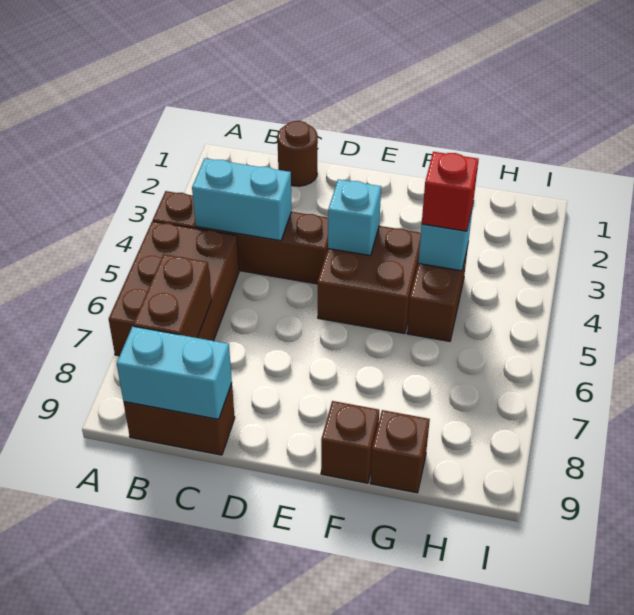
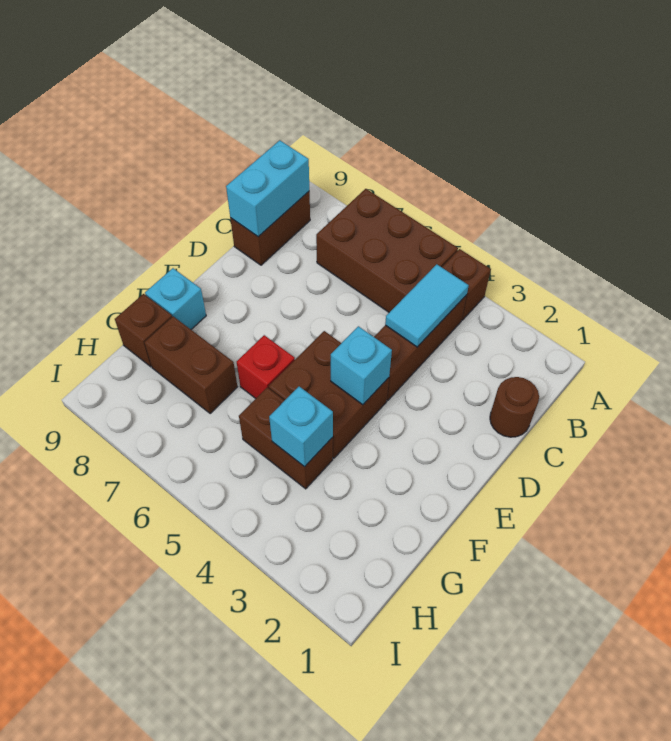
cyan brick B4:C4 level 2 -> cyan tile B4:C4 level 2
brown brick B7:B8 level 2 -> brown brick G7:G8 level 1
brown brick F9 level 1 -> cyan brick F9 level 1
red brick G4 level 3 -> red brick F6 level 1

